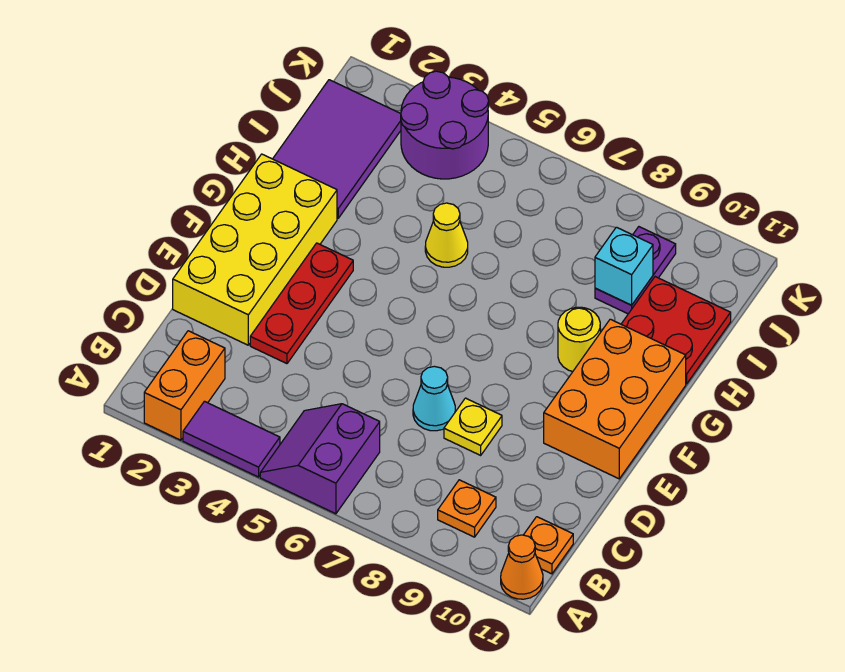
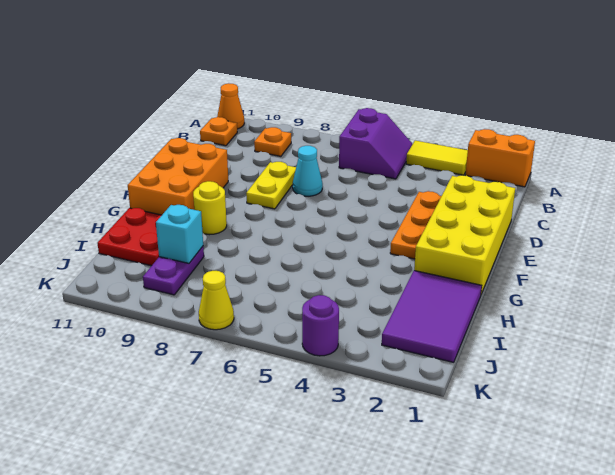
orange brick A2:B2 level 1 -> orange brick A1:A2 level 1
purple tile A3:A4 level 1 -> yellow tile A3:A4 level 1
red plate D3:F3 level 1 -> orange plate D3:F3 level 1
yellow plate D8 level 1 -> yellow plate D8:E8 level 1
yellow cone H5 level 1 -> yellow cone K7 level 1
purple round brick J3:K4 level 1 -> purple round brick K4 level 1

